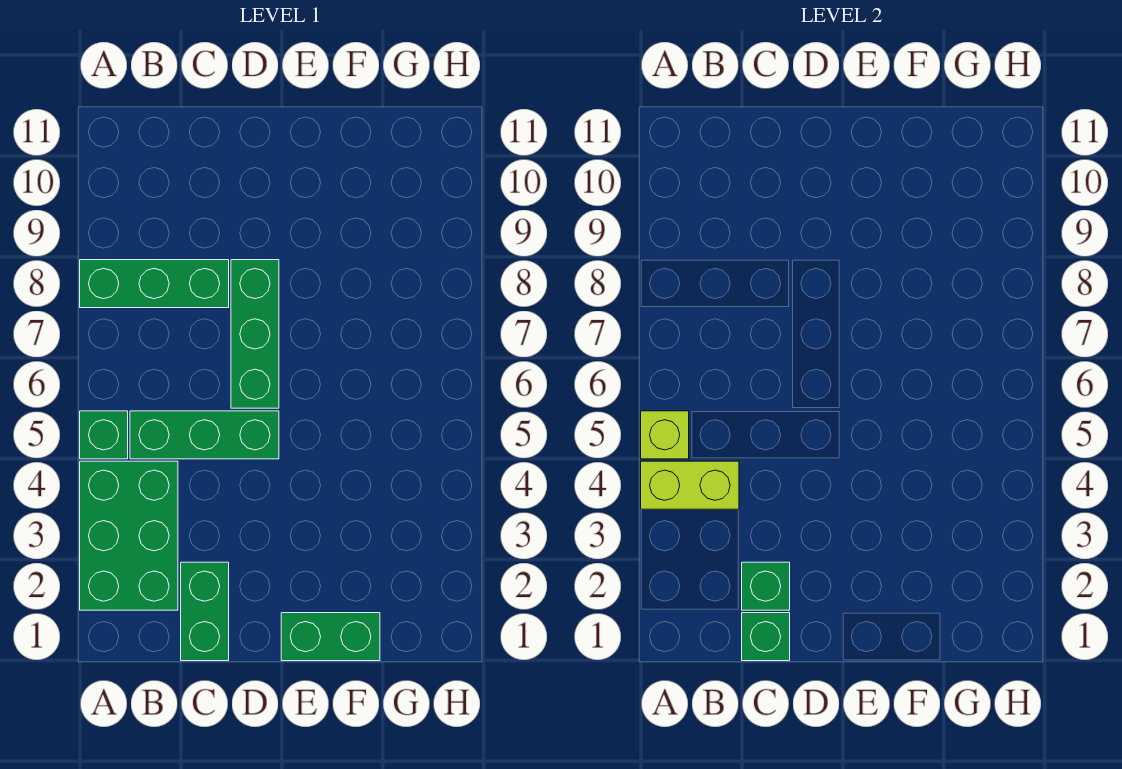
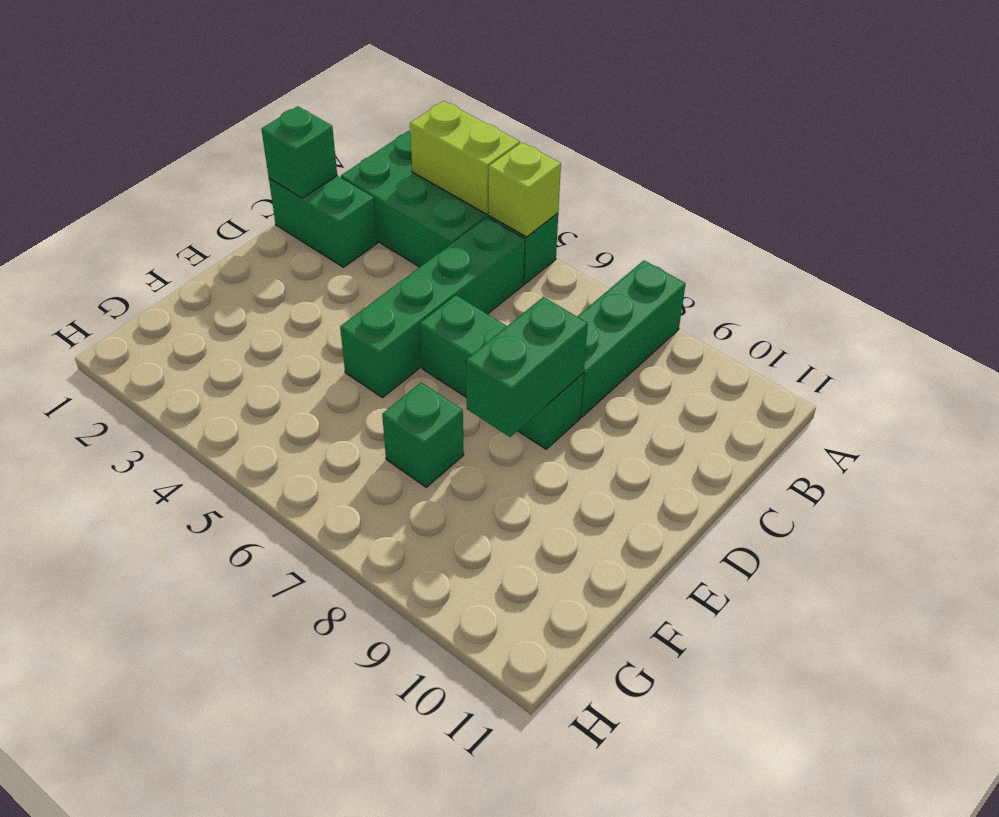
lime brick A4:B4 level 2 -> lime brick A3:A4 level 2
green brick B5:D5 level 1 -> green brick B5:E5 level 1
green brick C2 level 2 -> green brick F7 level 1
green brick E1:F1 level 1 -> green brick D8:E8 level 2

